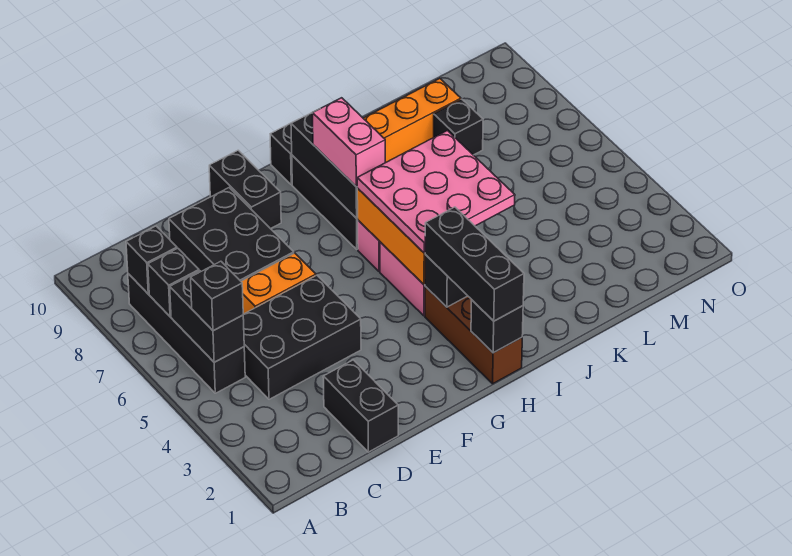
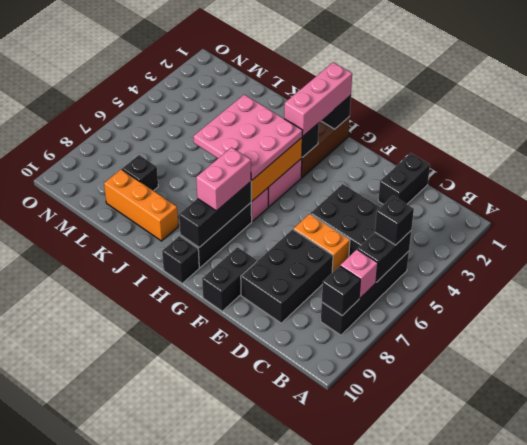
black brick B7 level 2 -> pink brick B7 level 2
black brick H1:H3 level 3 -> pink brick H1:H3 level 3

